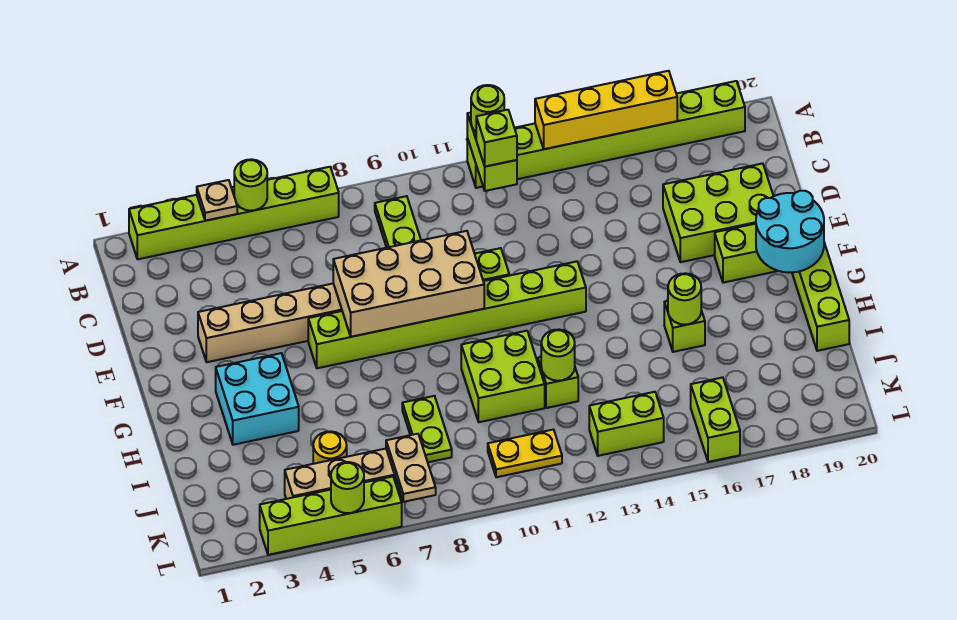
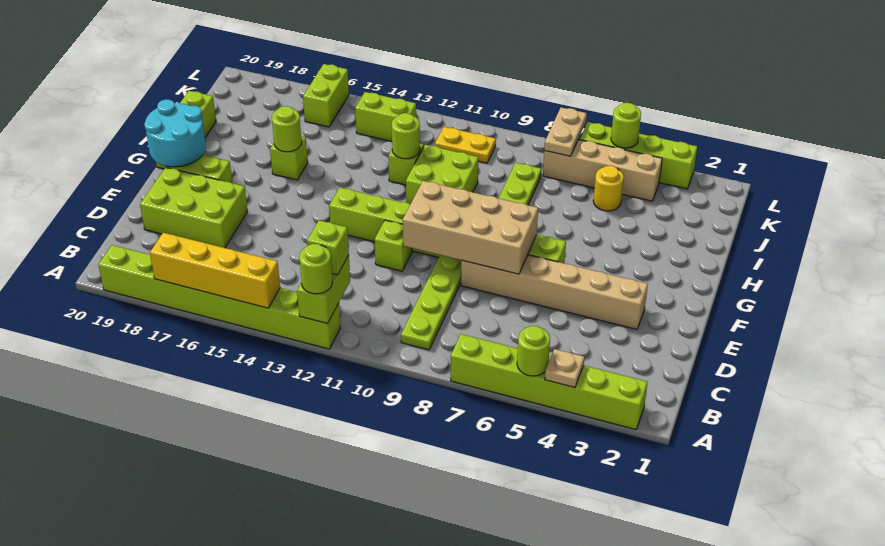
cyan brick G3:H4 level 1 -> none

